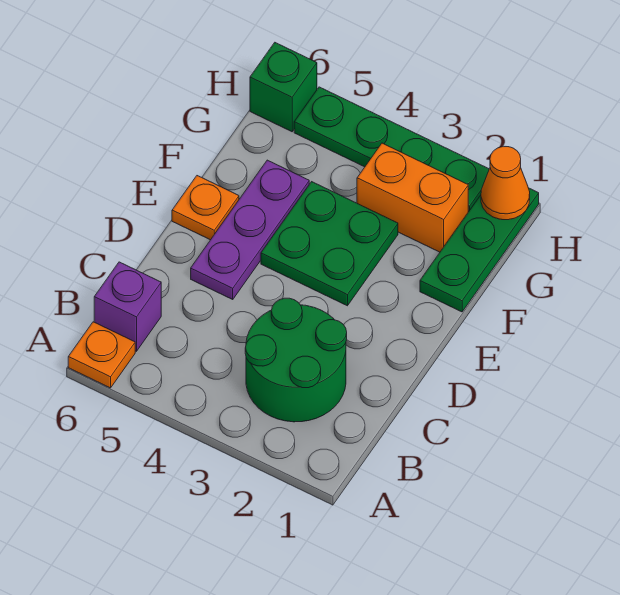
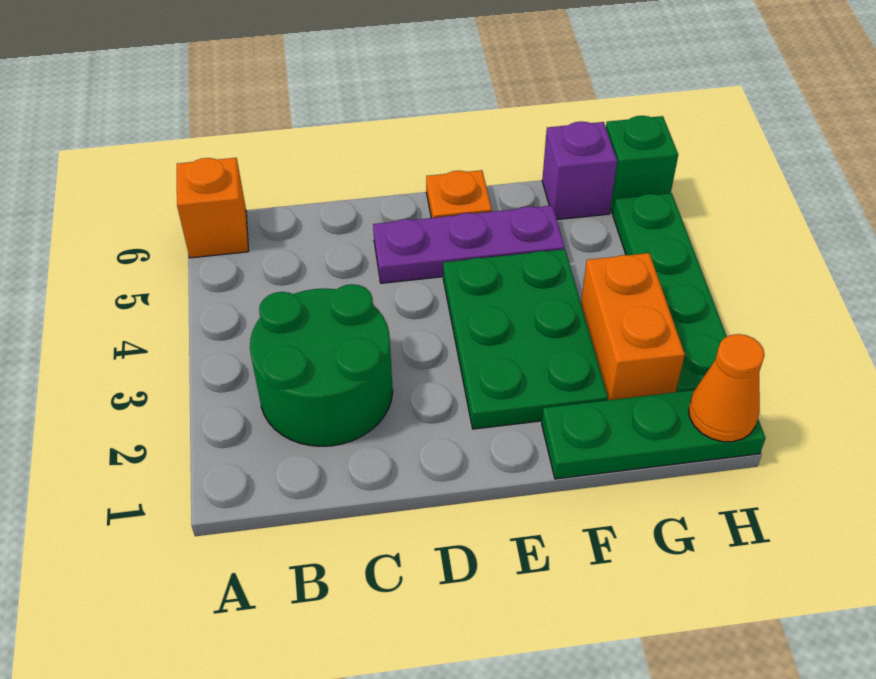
orange plate A6 level 1 -> orange brick A6 level 1
purple brick B6 level 1 -> purple brick G6 level 1
green plate E3:F4 level 1 -> green plate E2:F4 level 1

